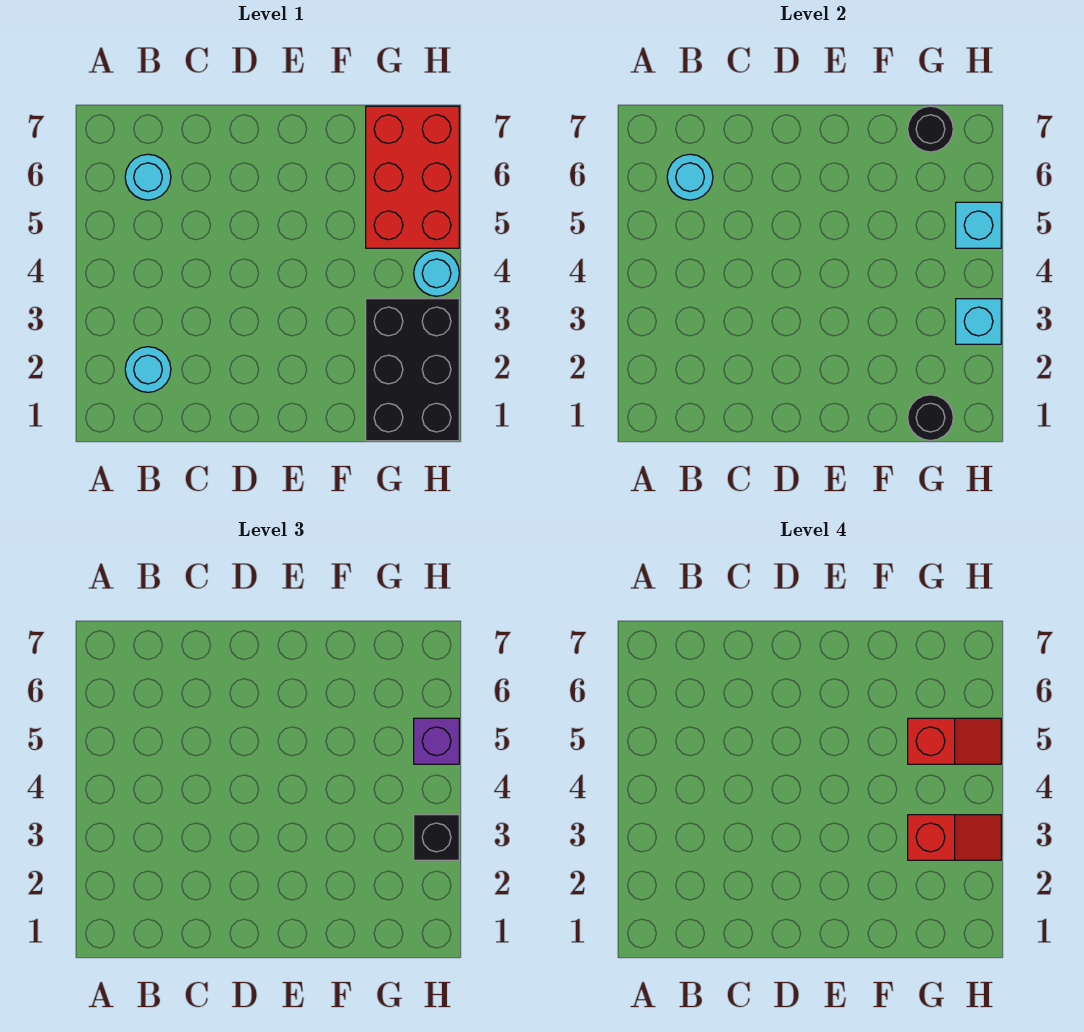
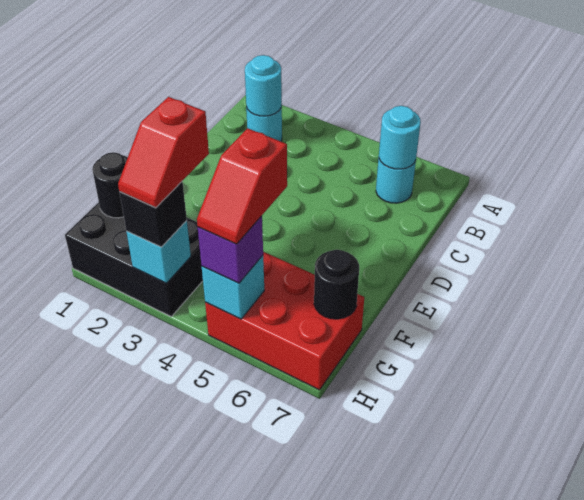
cyan round brick H4 level 1 -> cyan round brick B2 level 2

